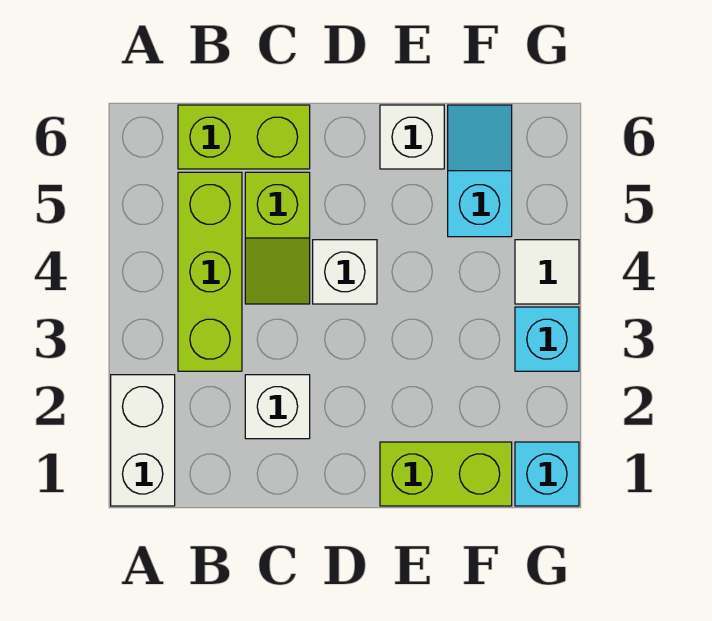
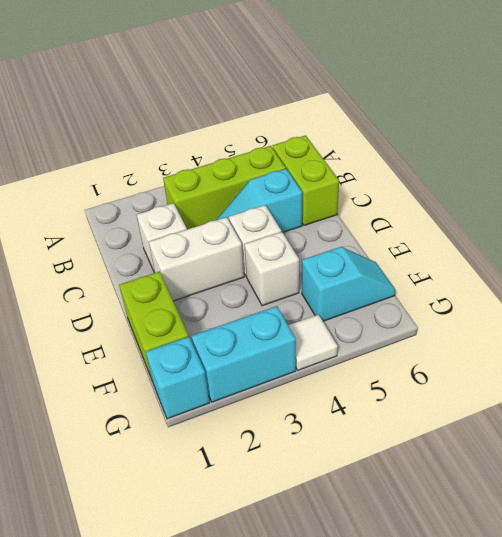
white brick A1:A2 level 1 -> white brick D2:D3 level 1
lime slope C4:C5 level 1 top 5 -> cyan slope C4:C5 level 1 top 5
white brick E6 level 1 -> white brick E4 level 1
cyan brick G3 level 1 -> cyan brick G2:G3 level 1

